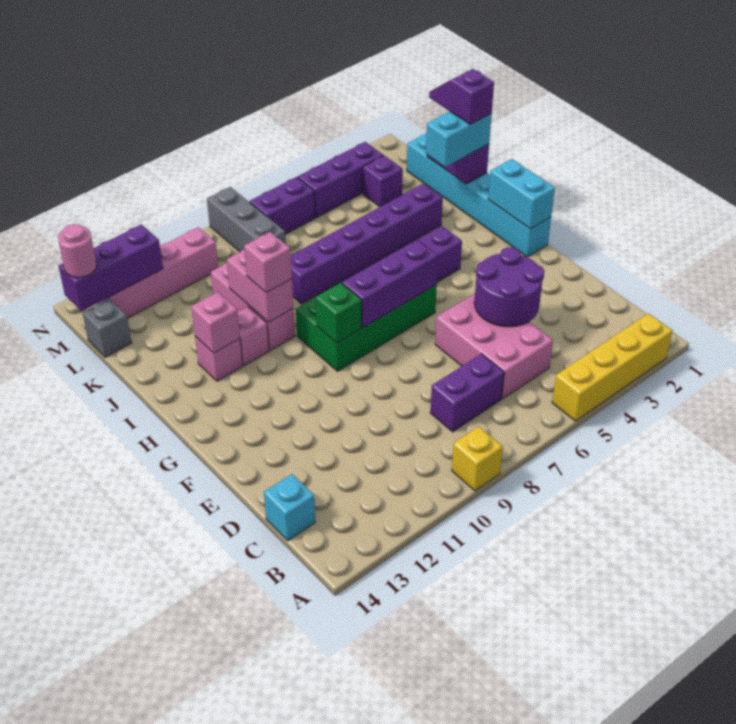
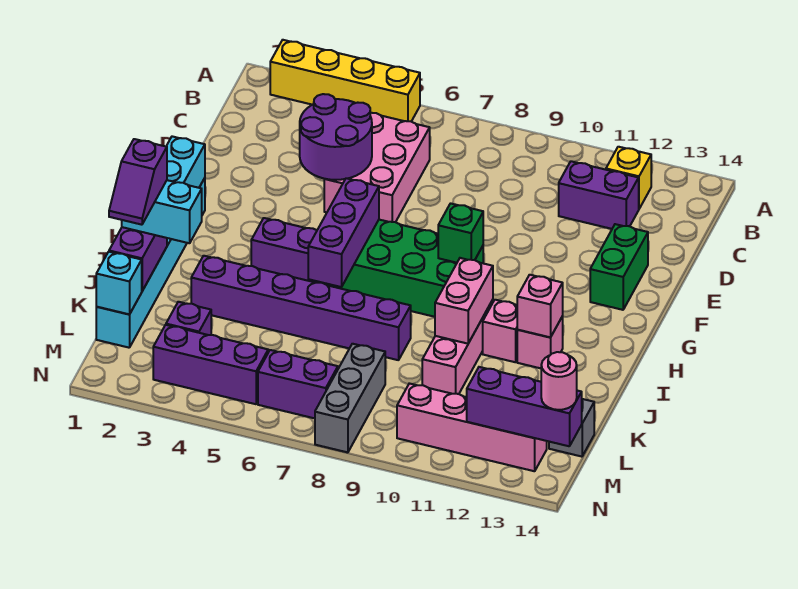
yellow brick A9 level 1 -> yellow brick B12 level 1
purple brick C7:C8 level 1 -> purple brick C11:C12 level 1
cyan brick C14 level 1 -> cyan brick L1 level 2
none -> green brick E13:F13 level 1
purple brick G6:G8 level 2 -> purple brick G6:I6 level 2
pink brick I10 level 3 -> none

